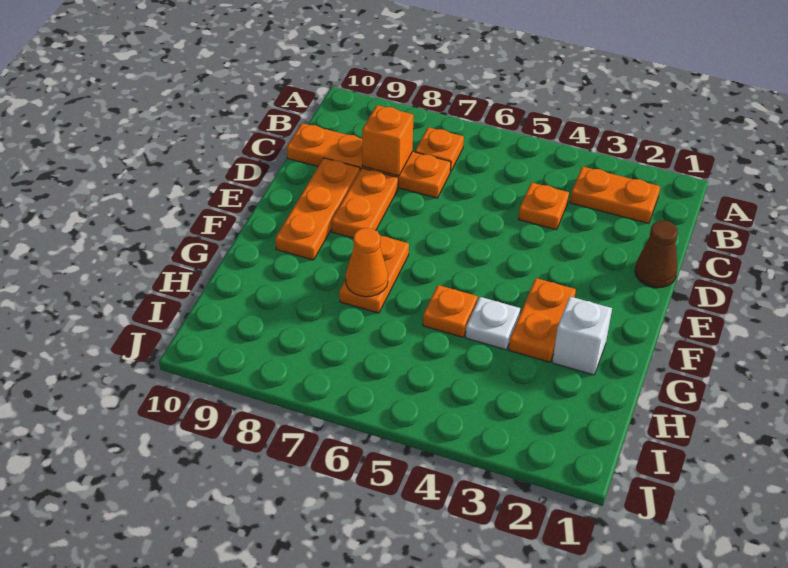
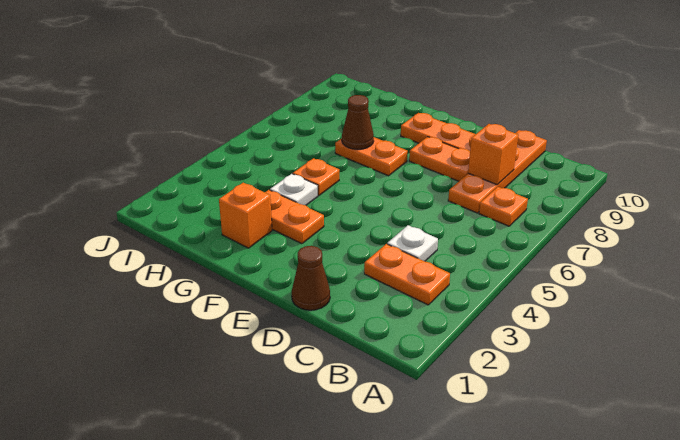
orange plate B2:B3 level 1 -> orange plate B3:C3 level 1
orange plate C4 level 1 -> white plate C4 level 1
white brick G2 level 1 -> orange brick G2 level 1
orange cone G7 level 2 -> brown cone G7 level 2

